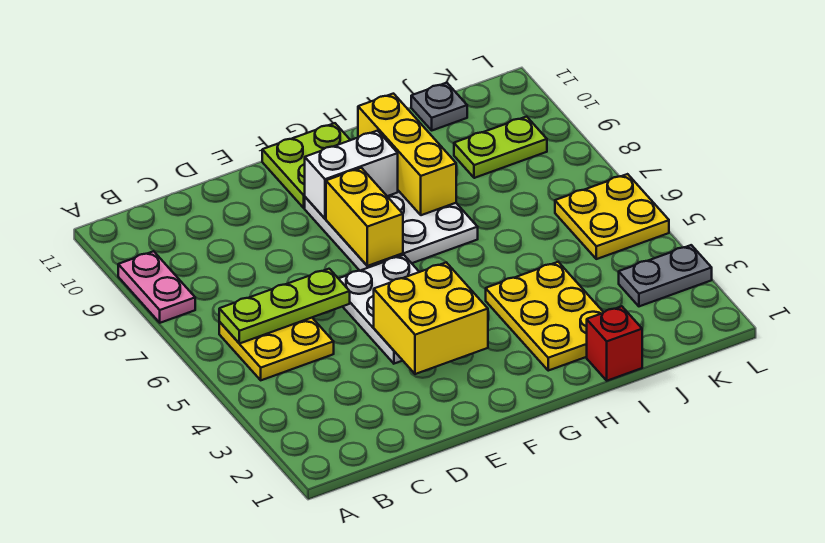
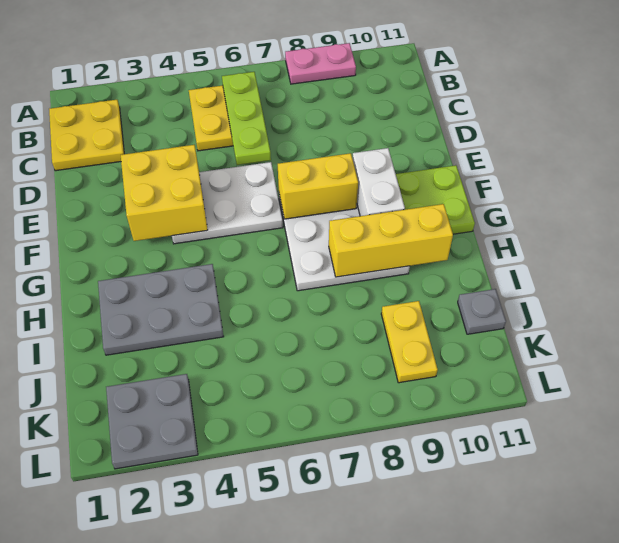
yellow plate H2:I4 level 1 -> grey plate H2:I4 level 1
red brick I1 level 1 -> none
lime plate J9:K9 level 1 -> yellow plate J9:K9 level 1
grey plate K3:L3 level 1 -> grey plate K2:L3 level 1
yellow plate K5:L6 level 1 -> yellow plate B1:C2 level 1

